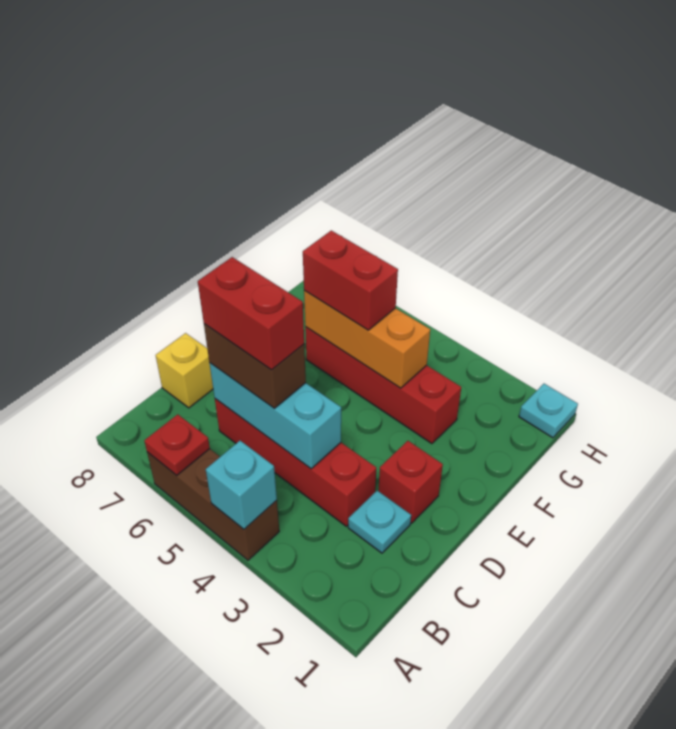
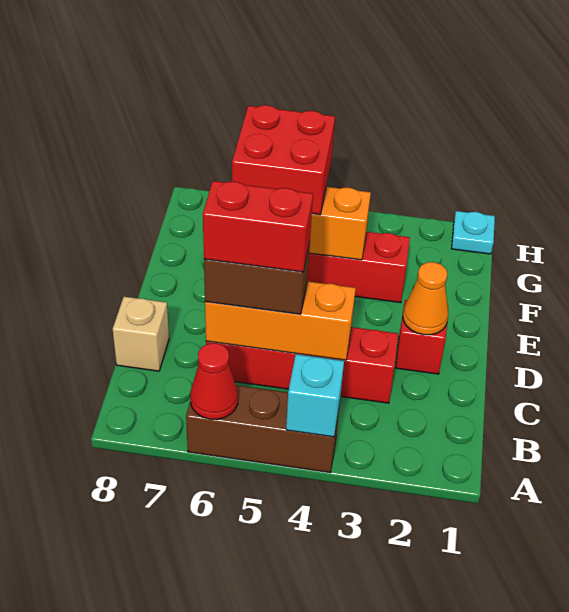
red plate A6 level 2 -> red cone A6 level 2
cyan plate C2 level 1 -> none
cyan brick C4:C6 level 2 -> orange brick C4:C6 level 2
yellow brick C8 level 1 -> tan brick C8 level 1
none -> orange cone D2 level 2
red brick F5:F6 level 3 -> red brick F5:G6 level 3

